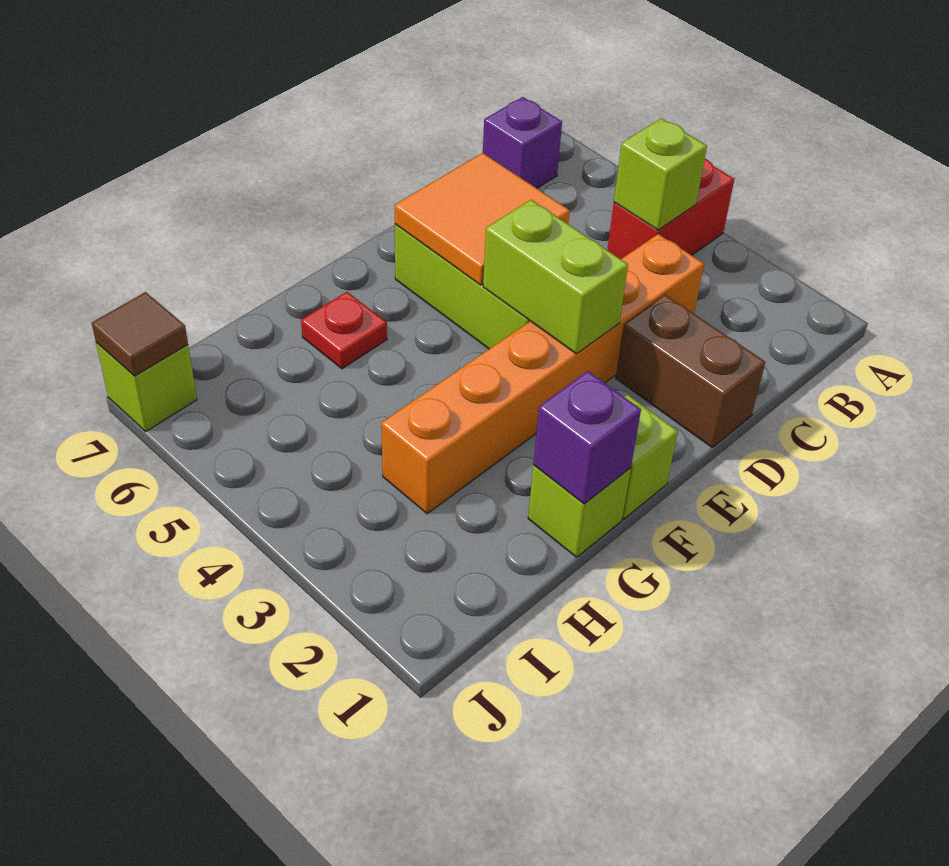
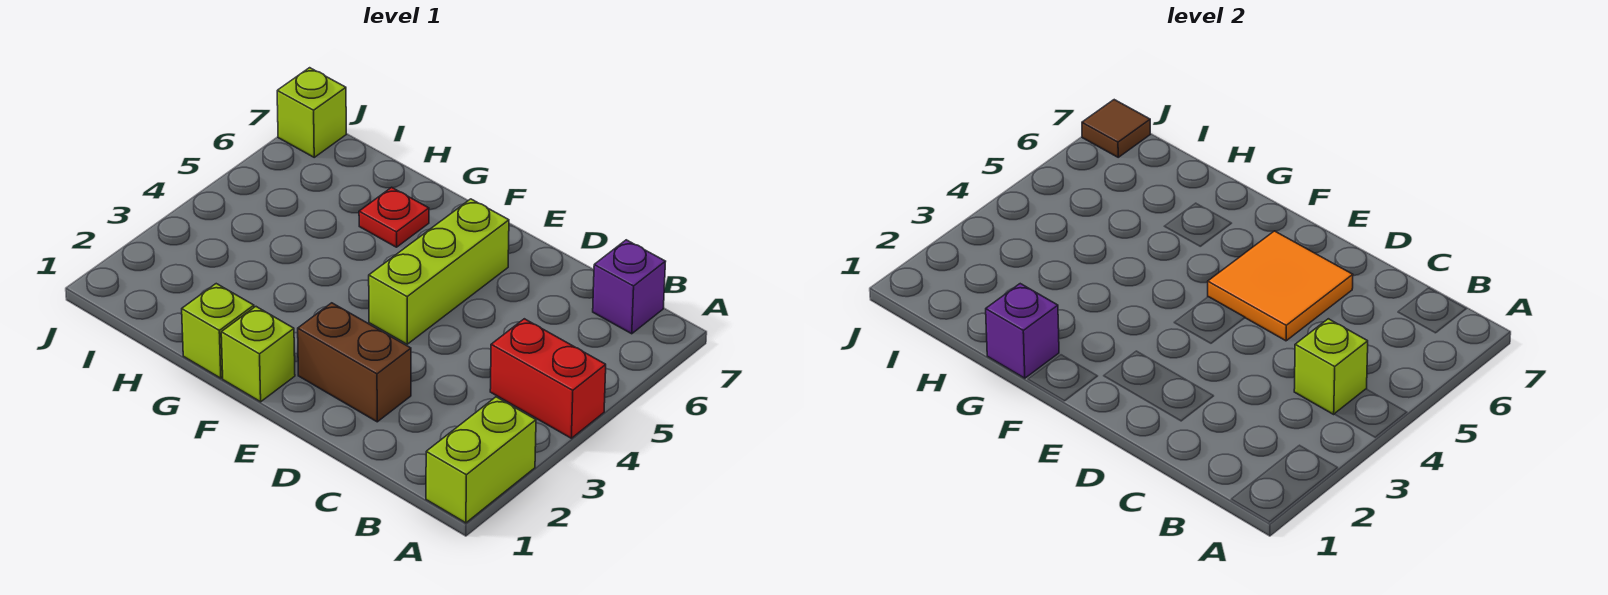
orange brick C3:H3 level 1 -> none
brown brick D1:D2 level 1 -> brown brick D2:E2 level 1
lime brick E3:E4 level 2 -> lime brick A1:A2 level 1

